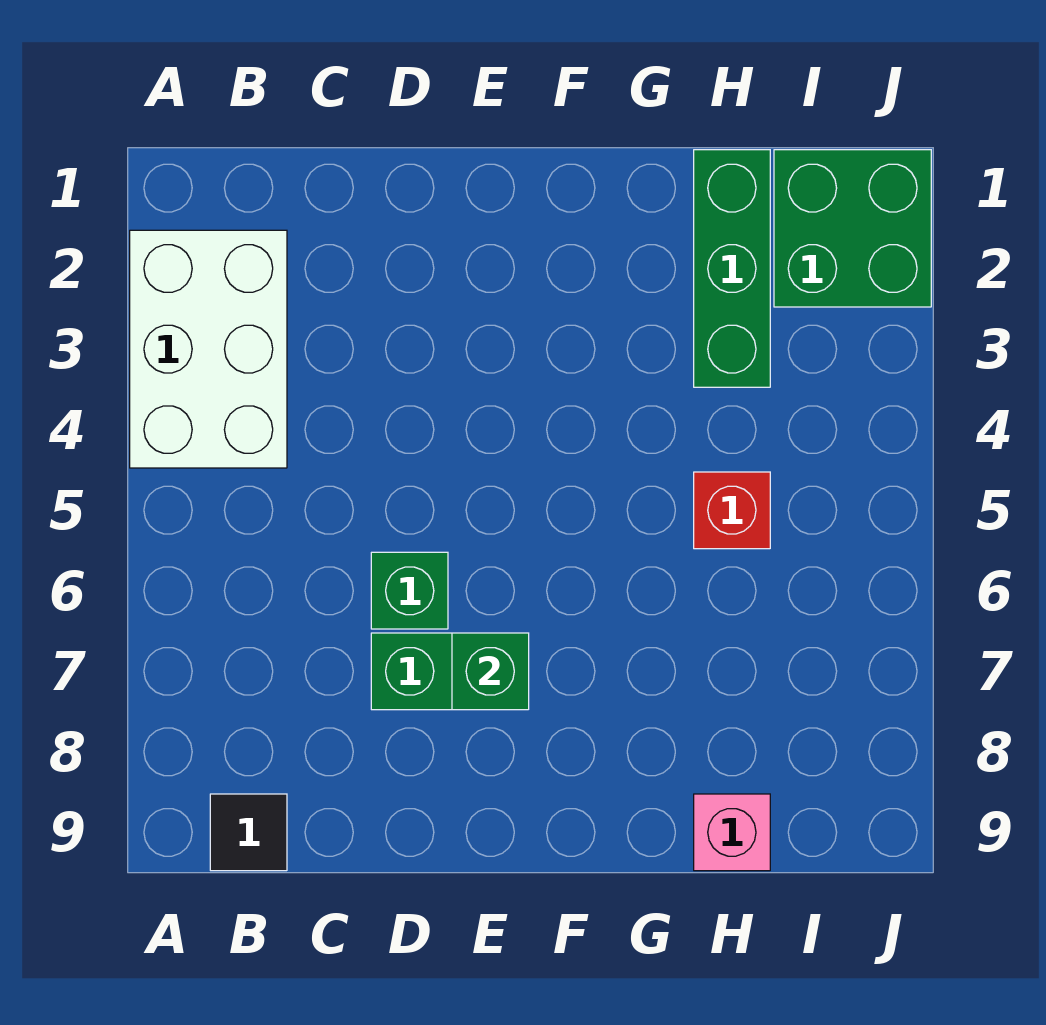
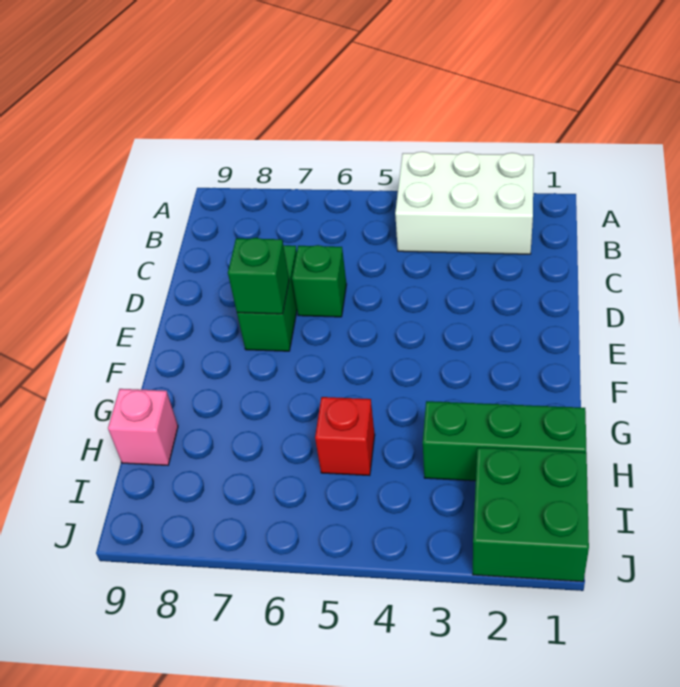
black tile B9 level 1 -> none

